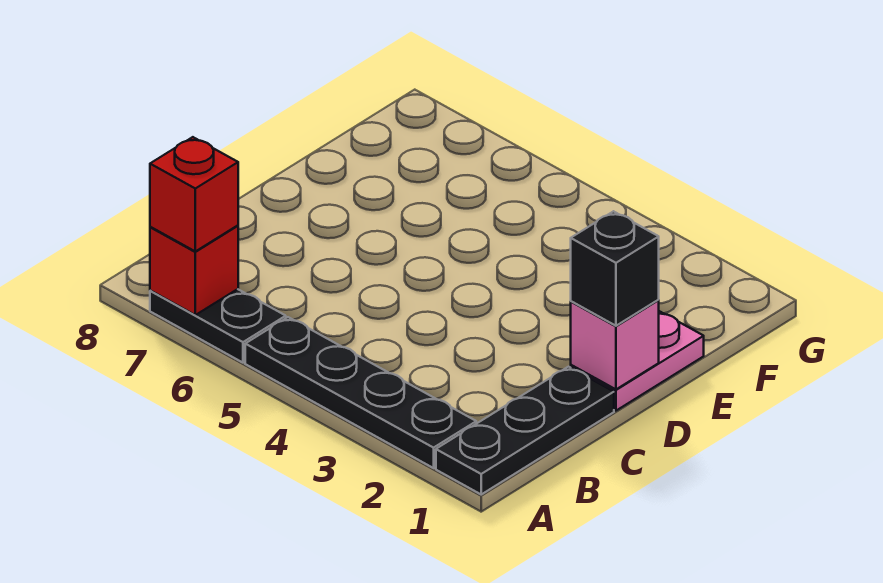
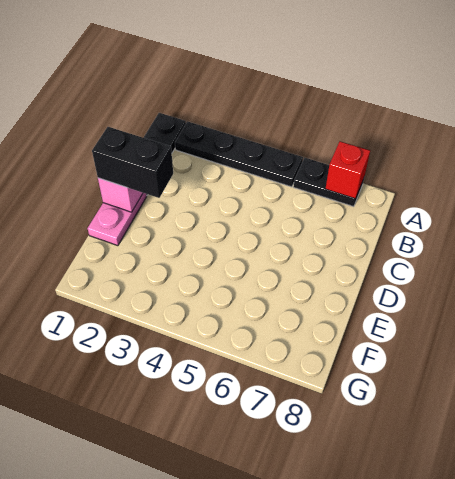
red brick A7 level 3 -> none
black brick D1 level 3 -> black brick D1:D2 level 3

